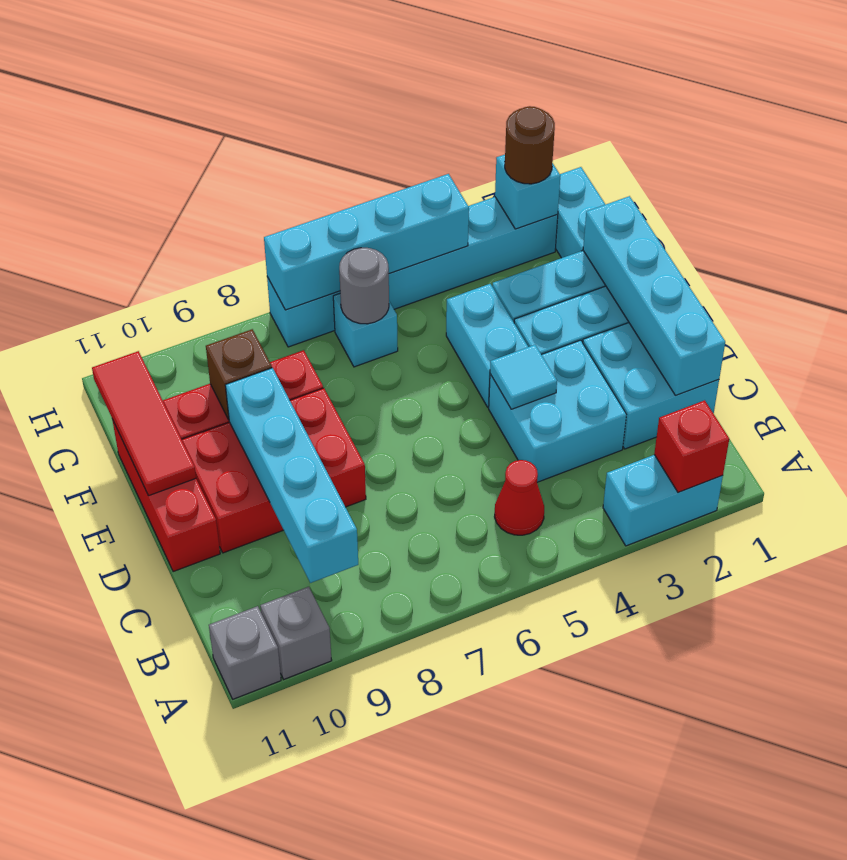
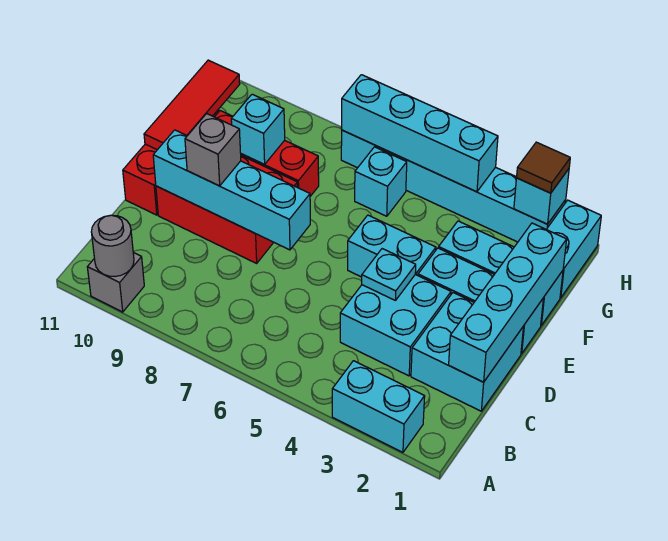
red brick A2 level 2 -> none
grey brick A11 level 1 -> grey brick D9 level 3
red cone B5 level 1 -> none
cyan brick B9:E9 level 2 -> cyan brick D7:D10 level 2
cyan tile D4 level 2 -> cyan plate D4 level 2
cyan brick E4:F4 level 1 -> cyan brick E4:E5 level 1
brown brick F9 level 2 -> cyan brick F9 level 2
grey round brick G6 level 2 -> grey round brick A10 level 2
brown round brick H2 level 3 -> brown tile H2 level 3

